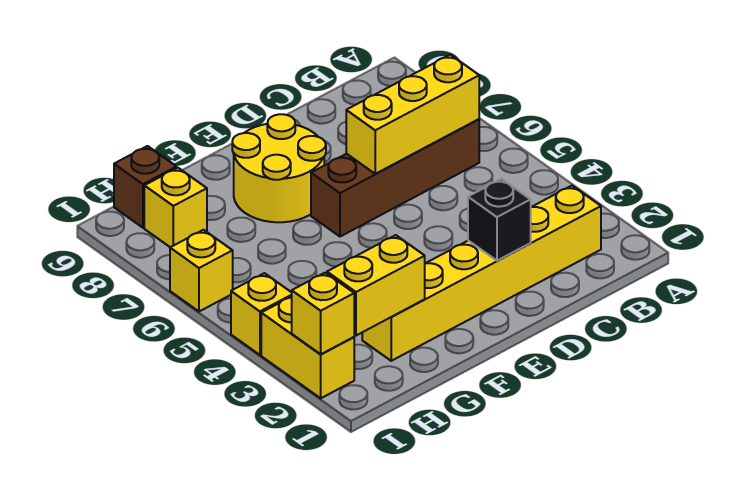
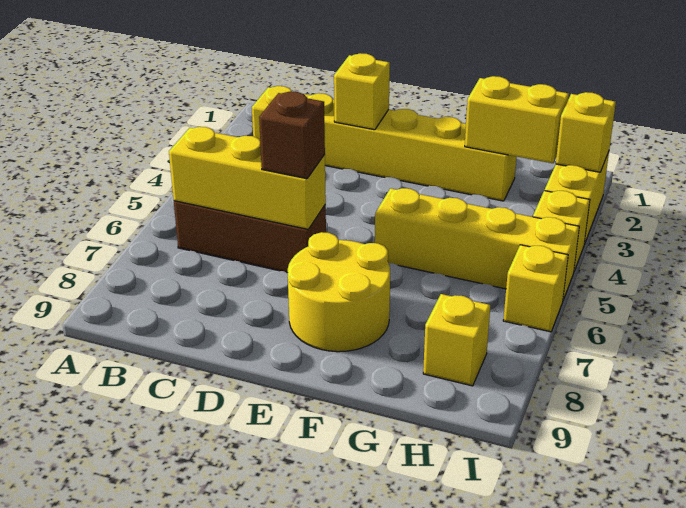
brown brick B6:E6 level 1 -> brown brick B6:D6 level 1
black brick D2 level 2 -> yellow brick D2 level 2
none -> yellow brick F5:I5 level 1
brown brick H9 level 1 -> brown brick D6 level 3

